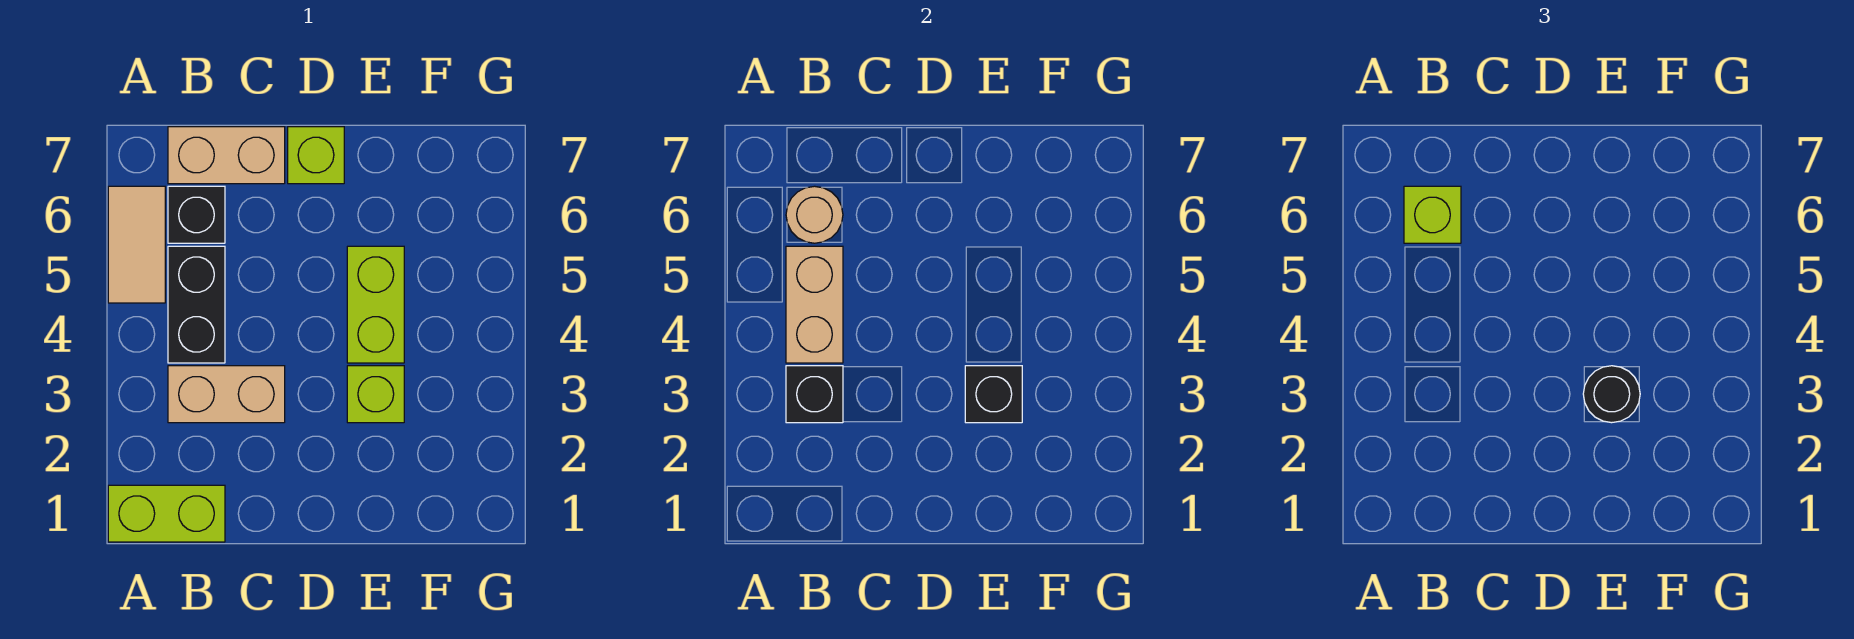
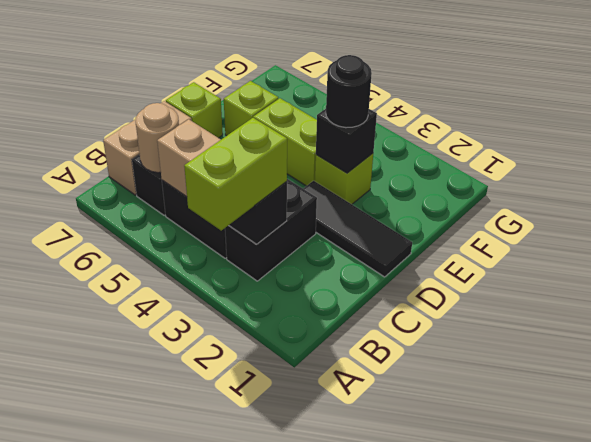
lime brick A1:B1 level 1 -> lime brick A3:B3 level 3
tan tile A5:A6 level 1 -> none
tan brick B3:C3 level 1 -> black brick B3:C3 level 1
lime brick B6 level 3 -> lime brick E6 level 1
none -> black tile D1:D3 level 1

